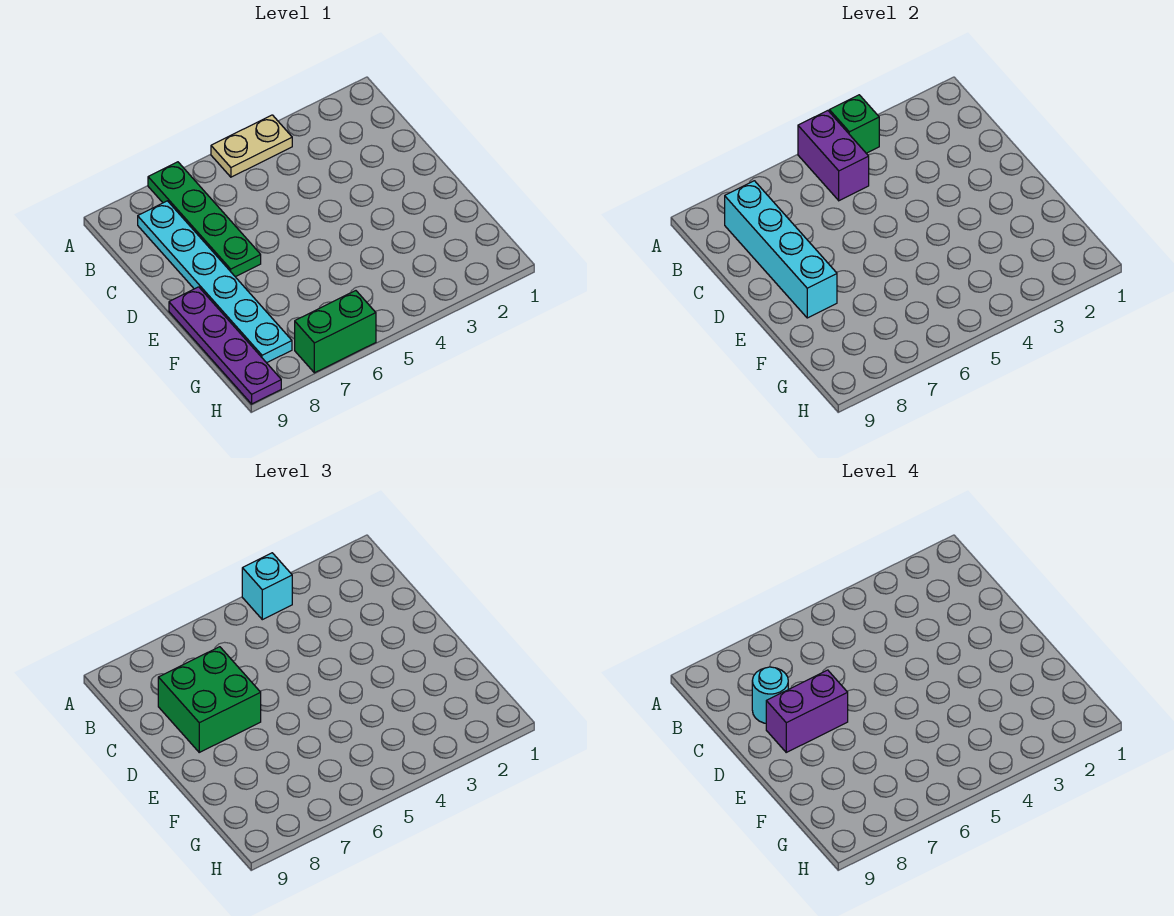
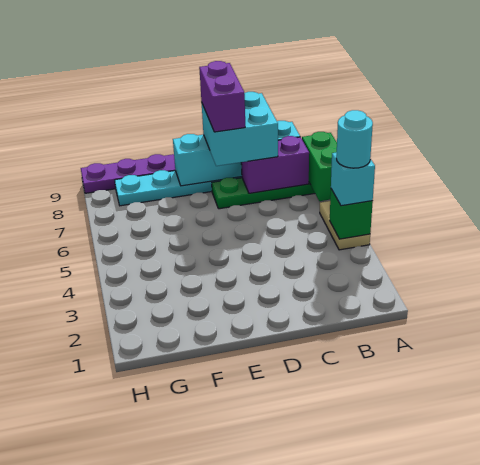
purple brick A5:B5 level 2 -> purple brick B7:C7 level 2
green brick C7:D8 level 3 -> cyan brick C7:D8 level 3
cyan round brick C8 level 4 -> cyan round brick A4 level 4
green brick H6:H7 level 1 -> green brick A6:A7 level 2

